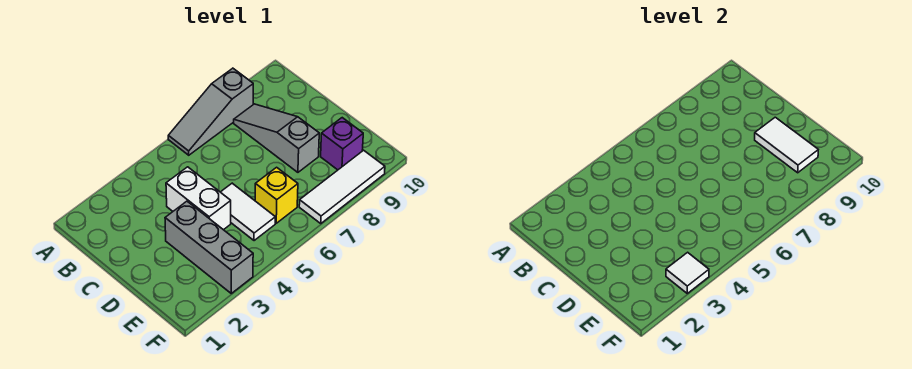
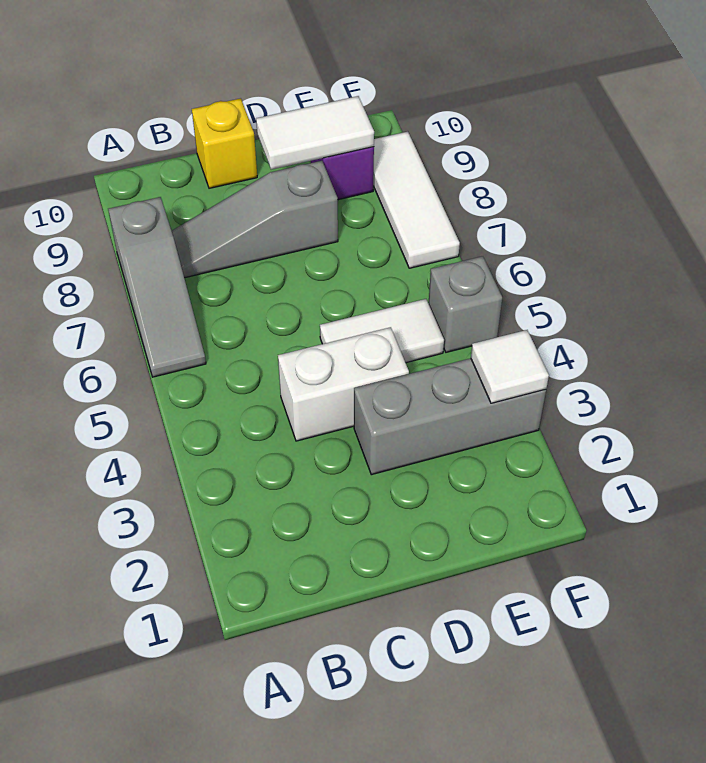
yellow brick E6 level 1 -> yellow brick C10 level 1
none -> grey brick F5 level 1

